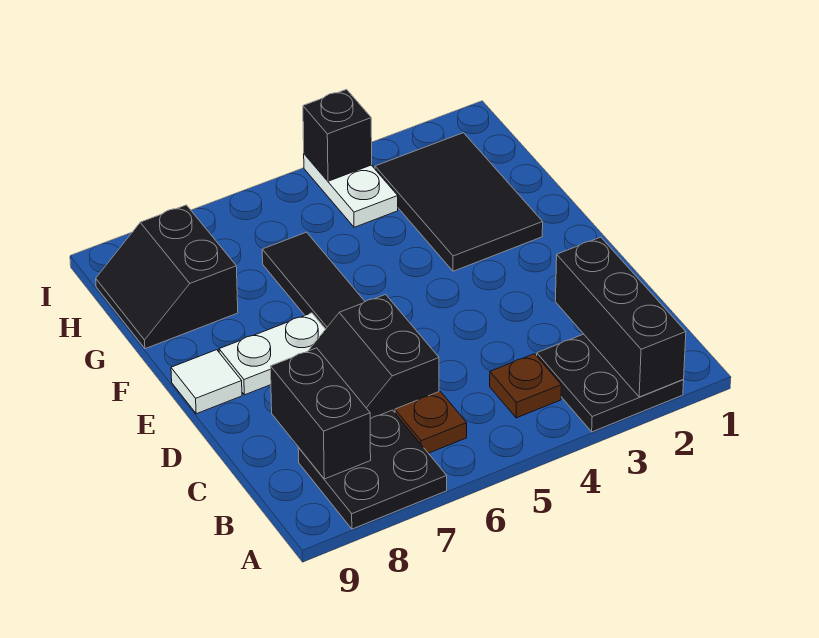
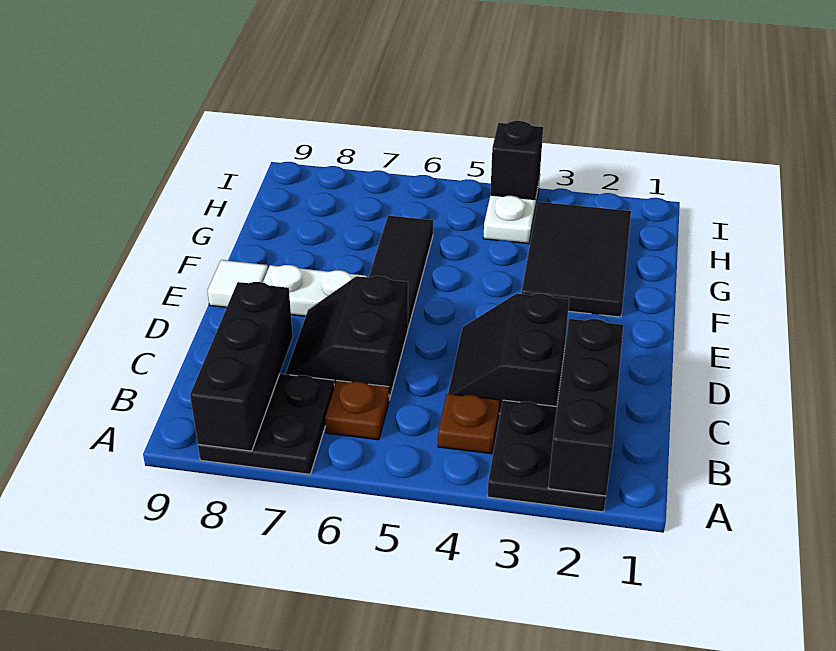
black brick B8:C8 level 2 -> black brick A8:C8 level 2
black slope G8:H9 level 1 top 8 -> black slope C3:D4 level 1 top 3

